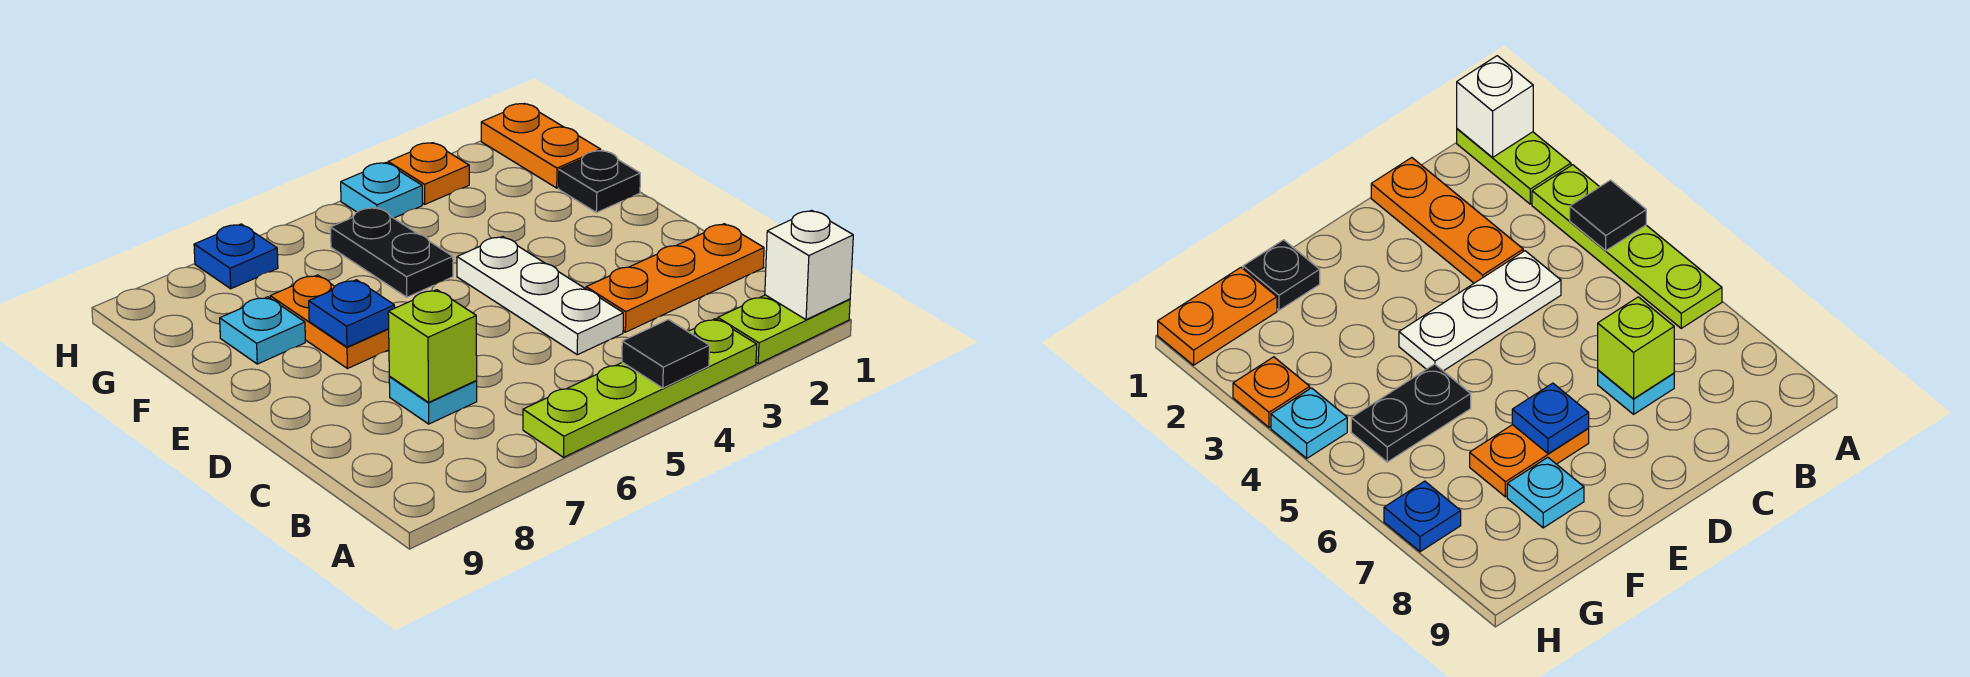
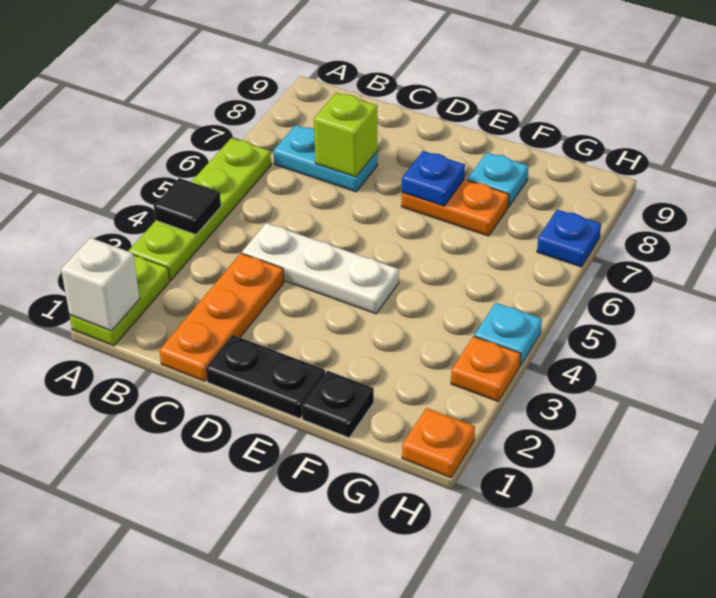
cyan plate C7 level 1 -> cyan plate B7:C7 level 1
black plate F5:G5 level 1 -> black plate D1:E1 level 1
orange plate G1:H1 level 1 -> orange plate H1 level 1

